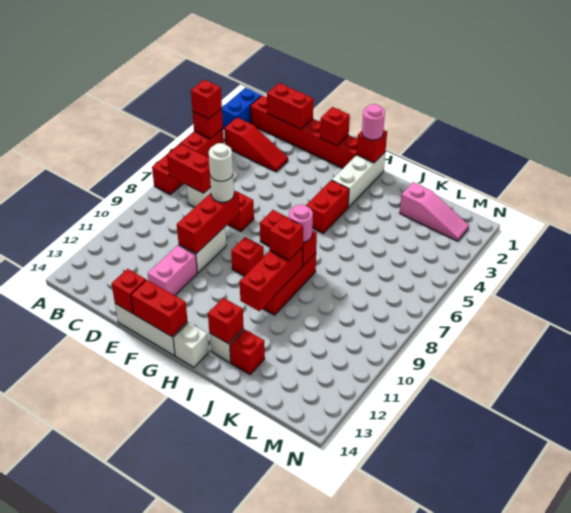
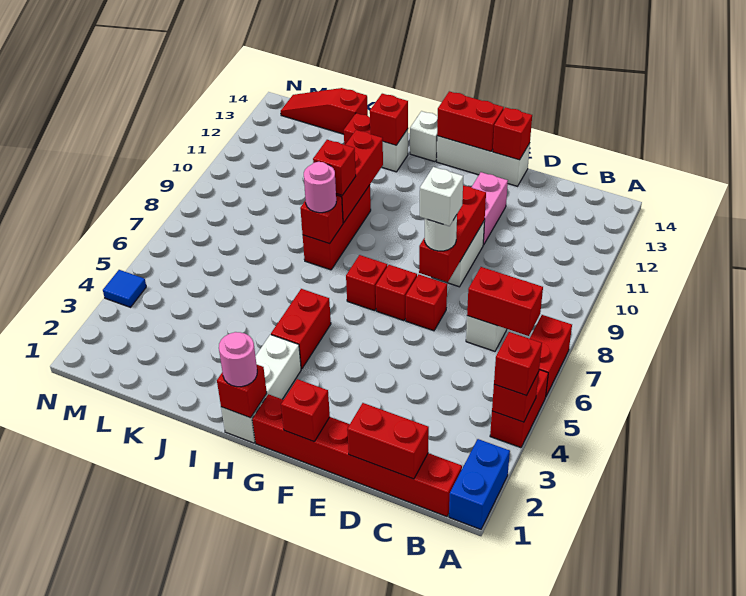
red slope B3:D3 level 1 top B -> red slope K14:M14 level 1 top K
white round brick E8 level 4 -> white brick E8 level 4
red brick G9 level 1 -> red brick F7 level 1
pink slope K2:M2 level 1 top K -> none
none -> blue tile N4 level 1

